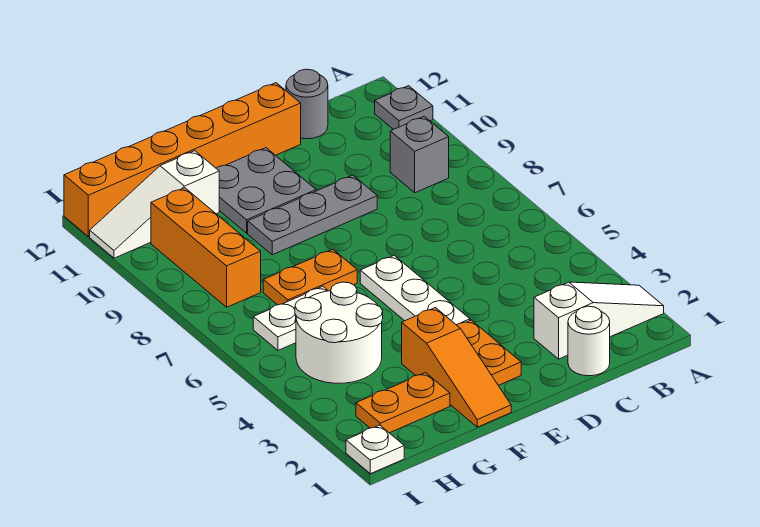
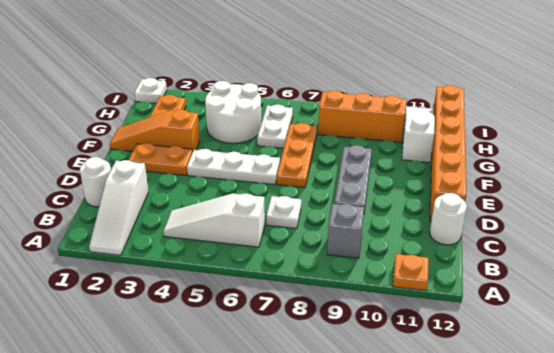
grey plate A11 level 1 -> orange plate A11 level 1
none -> white slope B4:B6 level 1 top 6
none -> white plate C7 level 1
grey round brick C12 level 1 -> white round brick C12 level 1
grey plate E10:F11 level 1 -> none
orange plate F7:G7 level 1 -> orange plate E7:G7 level 1

